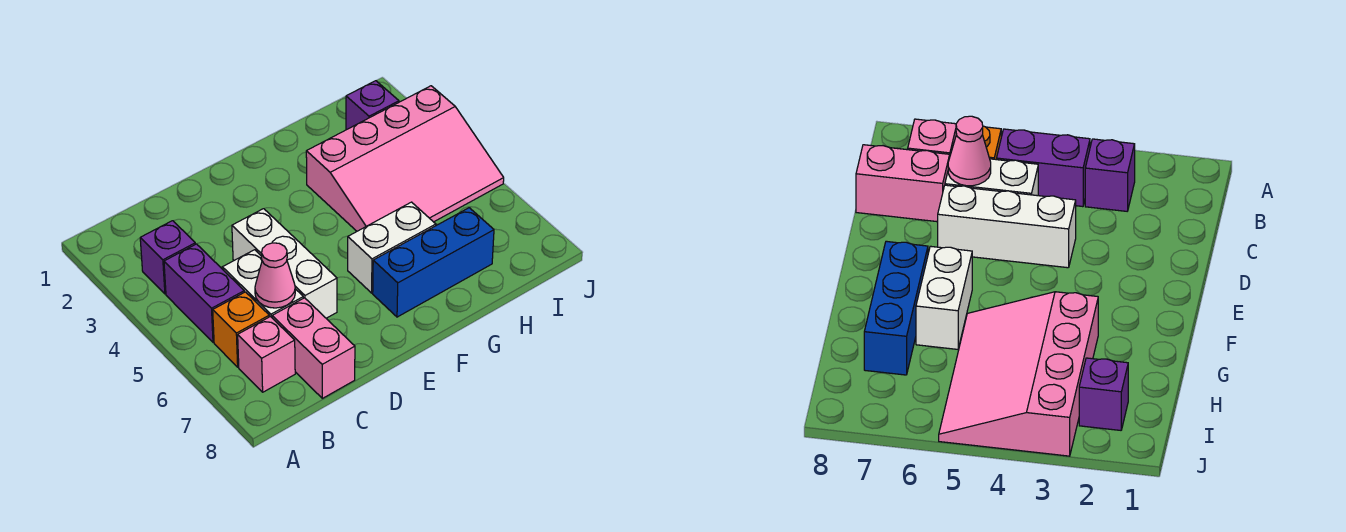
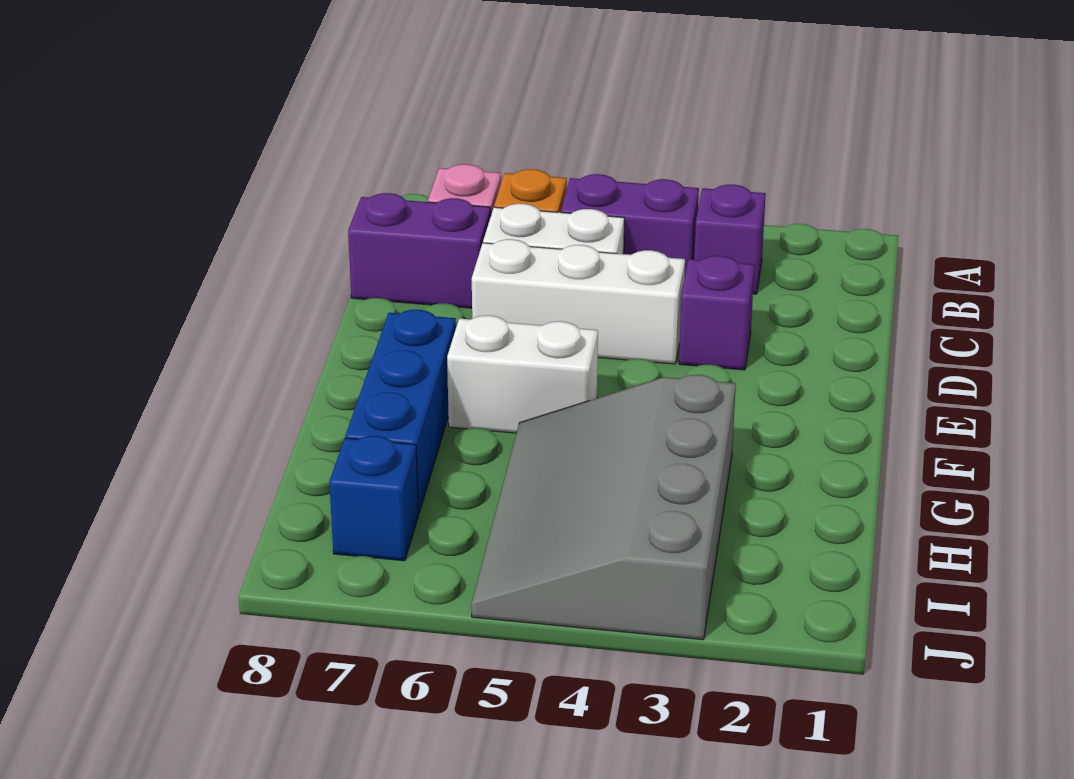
pink cone C6 level 2 -> none
pink brick C7:C8 level 1 -> purple brick C7:C8 level 1
white brick F6:G6 level 1 -> white brick F5:F6 level 1
pink slope G3:J5 level 1 top 3 -> grey slope G3:J5 level 1 top 3
purple brick I2 level 1 -> purple brick D3 level 1
none -> blue brick I7 level 1

